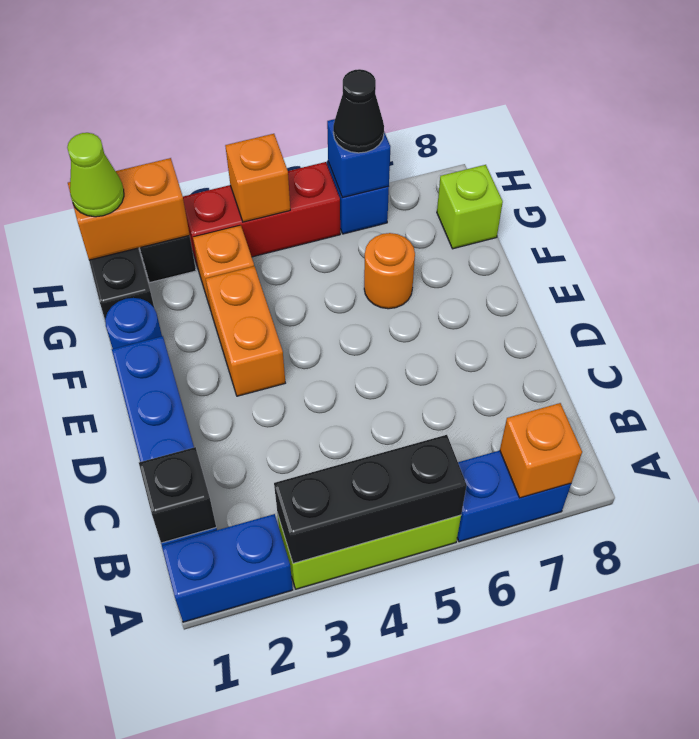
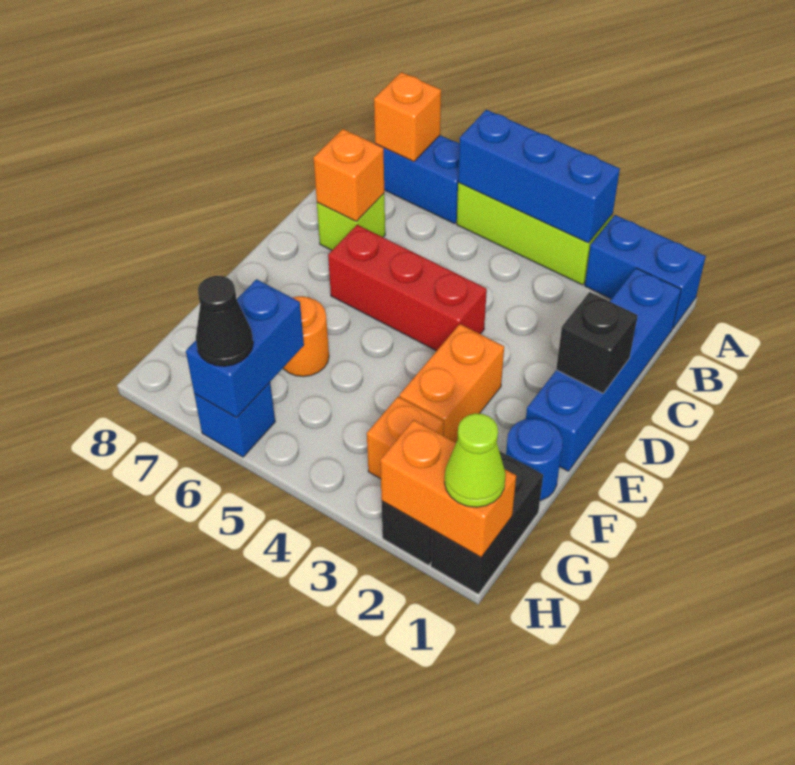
black brick A3:A5 level 2 -> blue brick A3:A5 level 2
black brick B1 level 2 -> black brick D1 level 2
lime brick G8 level 1 -> lime brick C7 level 1
red brick H3:H5 level 1 -> red brick D4:D6 level 1
orange brick H4 level 2 -> orange brick C7 level 2
blue brick H6 level 2 -> blue brick G6:H6 level 2

